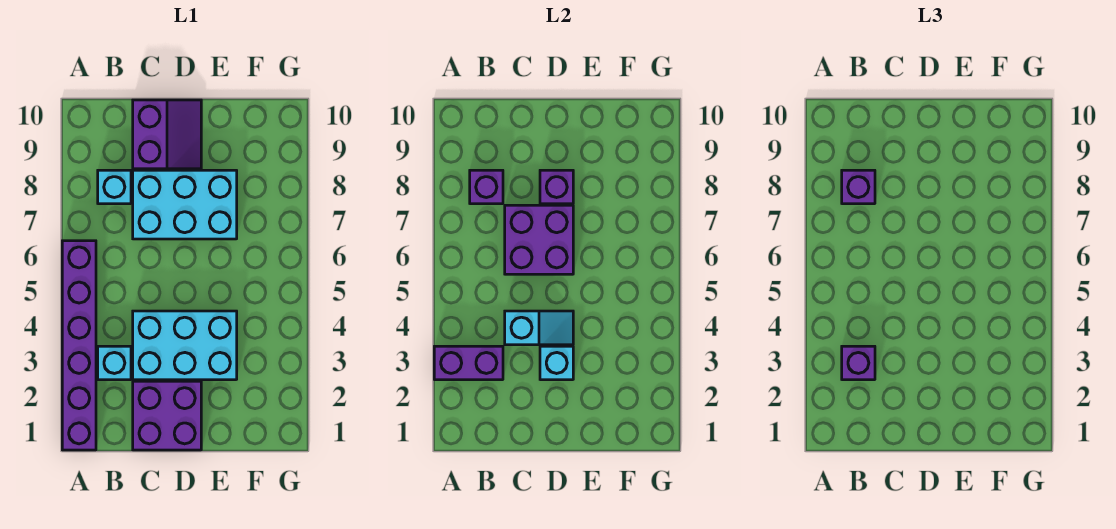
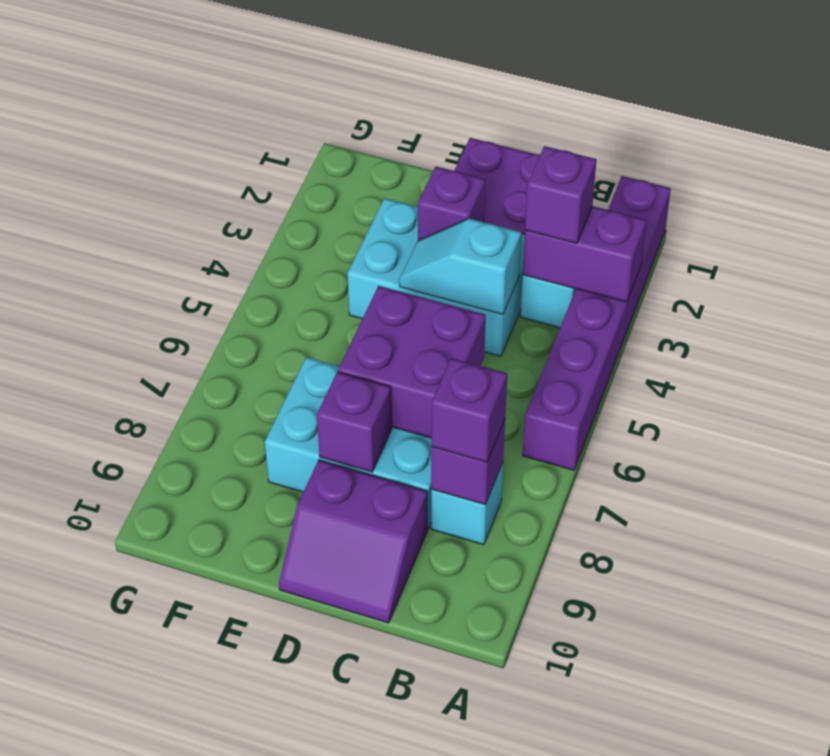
purple slope C9:D10 level 1 top C -> purple slope C9:D10 level 1 top 9
cyan brick D3 level 2 -> purple brick D3 level 2

